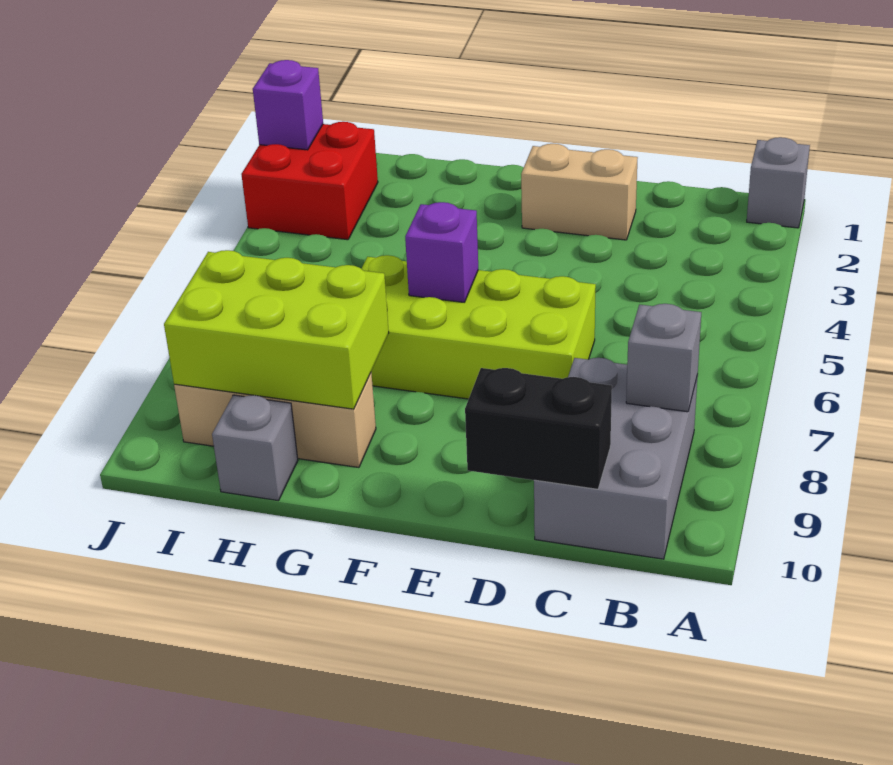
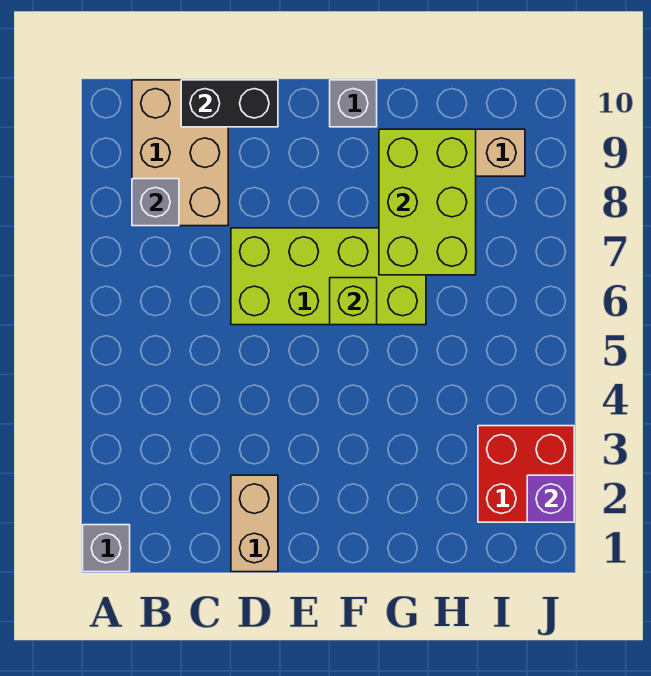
grey brick B8:C10 level 1 -> tan brick B8:C10 level 1
tan brick D2:E2 level 1 -> tan brick D1:D2 level 1
purple brick F6 level 2 -> lime brick F6 level 2
lime brick G8:I9 level 2 -> lime brick G7:H9 level 2
grey brick H10 level 1 -> grey brick F10 level 1

